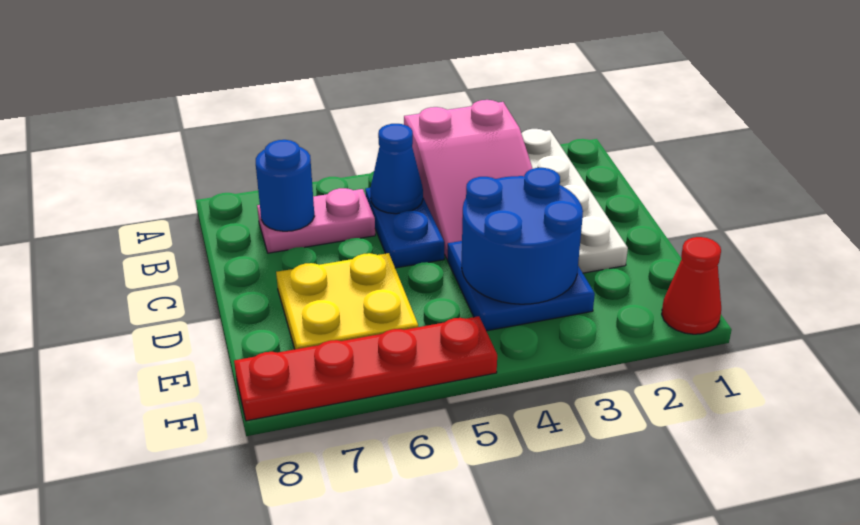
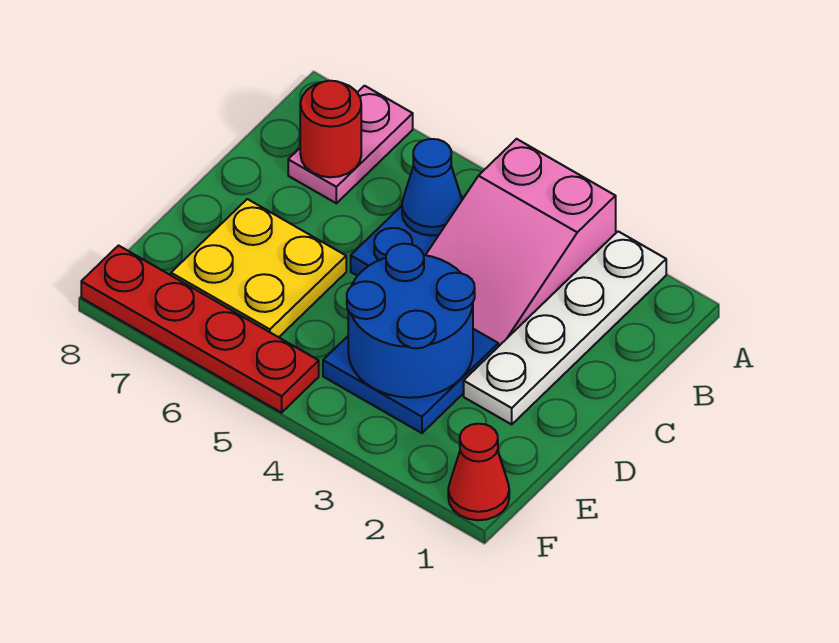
pink plate B6:B7 level 1 -> pink plate A7:B7 level 1
blue round brick B7 level 2 -> red round brick B7 level 2

